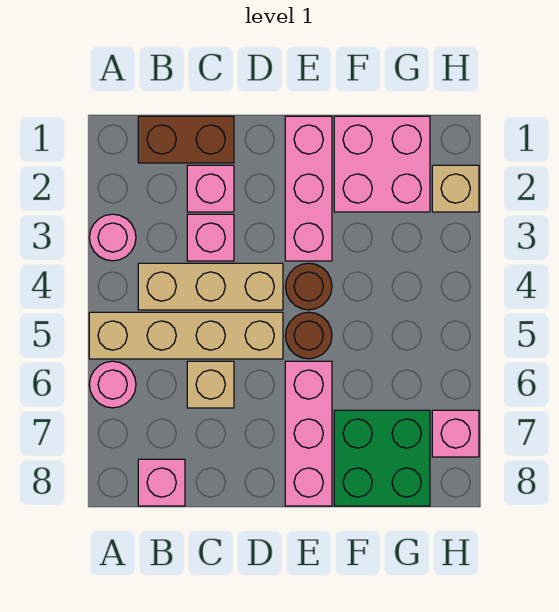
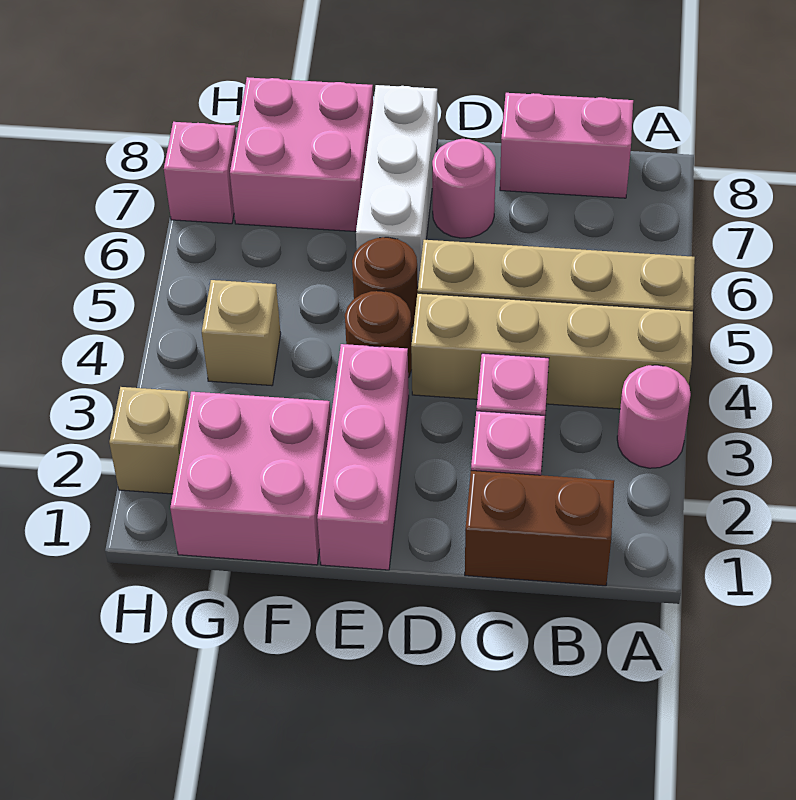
pink round brick A6 level 1 -> pink round brick D7 level 1
tan brick B4:D4 level 1 -> tan brick A4:D4 level 1
pink brick B8 level 1 -> pink brick B8:C8 level 1
tan brick C6 level 1 -> tan brick G4 level 1
pink brick E6:E8 level 1 -> white brick E6:E8 level 1
green brick F7:G8 level 1 -> pink brick F7:G8 level 1

